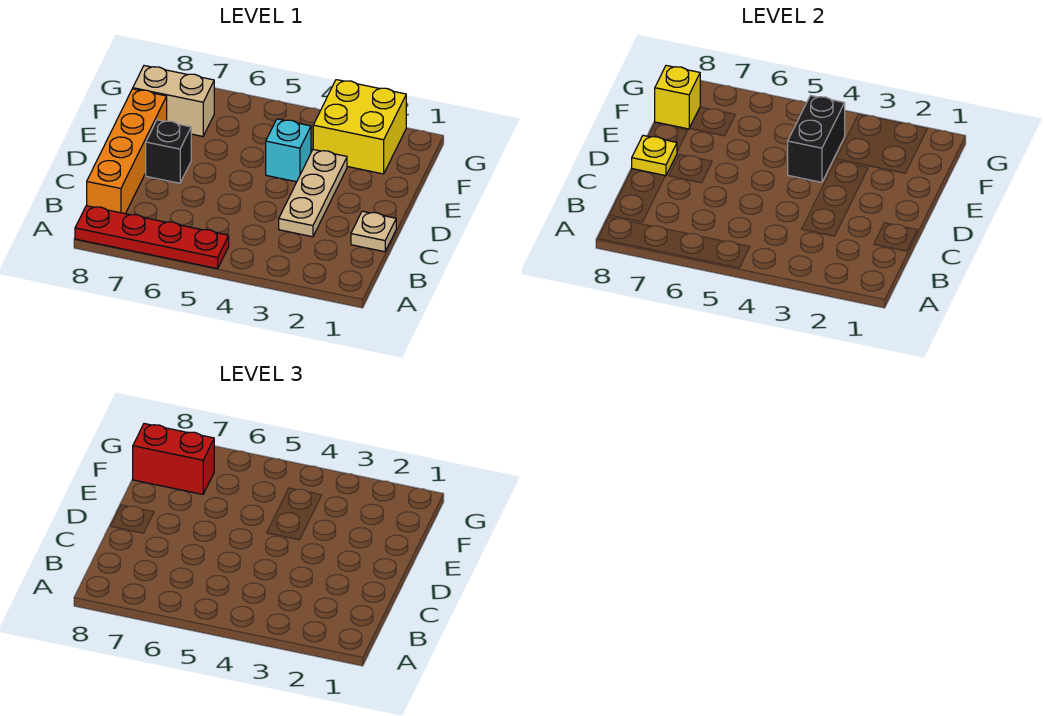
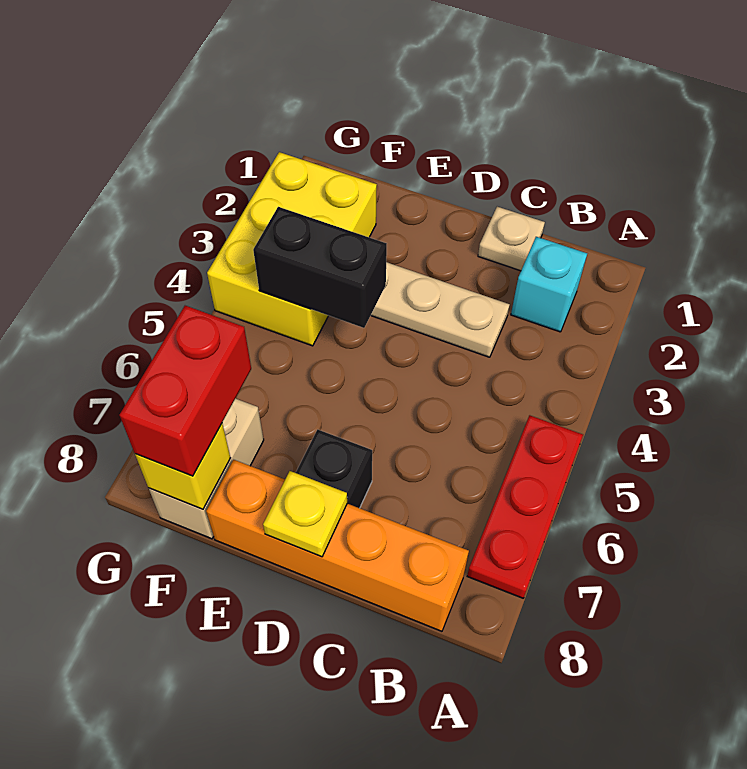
red plate A5:A8 level 1 -> red plate A5:A7 level 1
cyan brick E4 level 1 -> cyan brick B2 level 1
yellow brick F2:G3 level 1 -> yellow brick F2:G4 level 1

